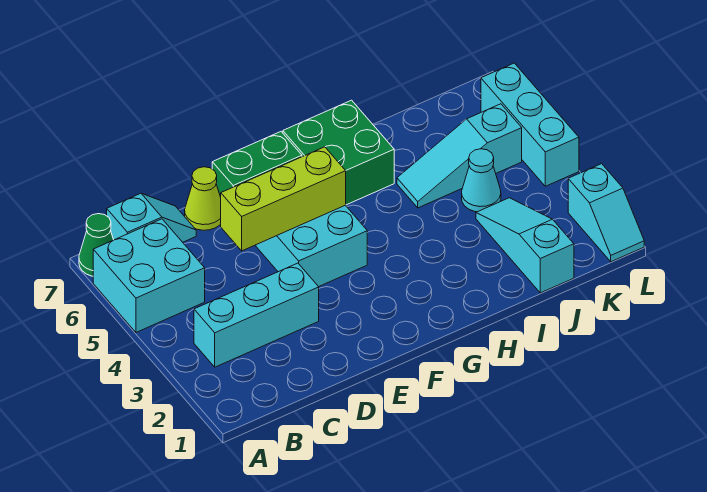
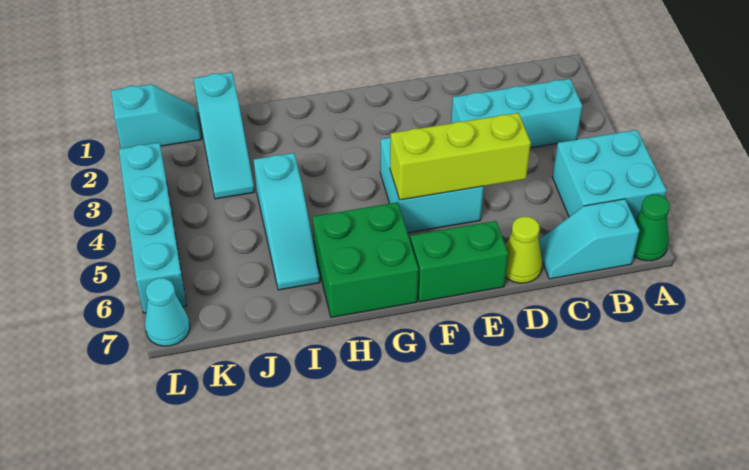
cyan slope I5:K5 level 1 top K -> cyan slope I4:I6 level 1 top 4
cyan cone J4 level 1 -> cyan cone L7 level 1
cyan slope L1:L2 level 1 top 2 -> cyan slope K1:L1 level 1 top L
cyan brick L4:L6 level 1 -> cyan brick L3:L6 level 1

